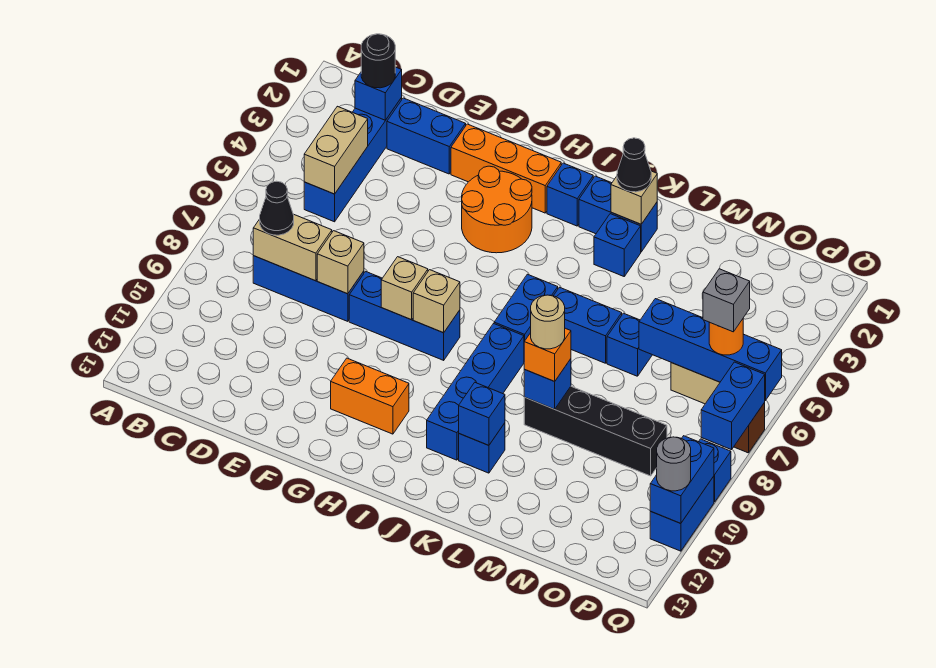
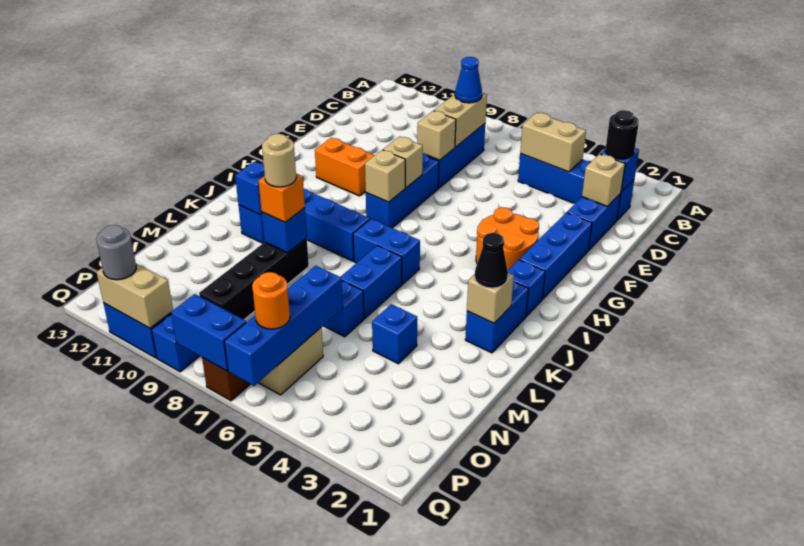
black cone C8 level 3 -> blue cone C8 level 3
none -> tan brick D2 level 2
orange brick F2:H2 level 1 -> blue brick F2:H2 level 1
orange brick G11:H11 level 1 -> orange brick G10:G11 level 1
blue brick K3 level 1 -> blue brick M4 level 1
grey brick P6 level 4 -> none
blue brick Q10:Q11 level 2 -> tan brick Q10:Q11 level 2

